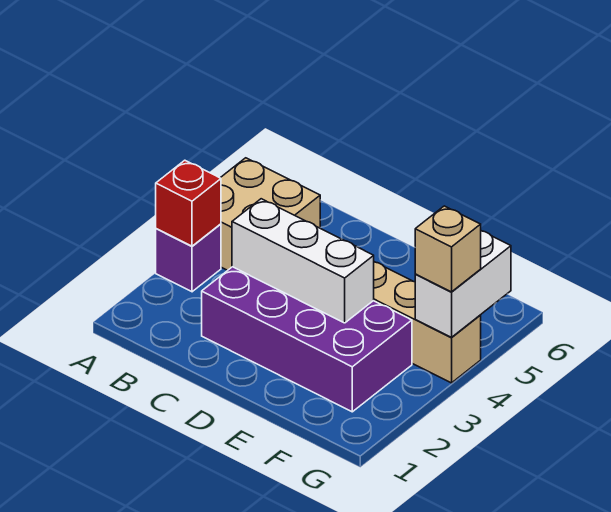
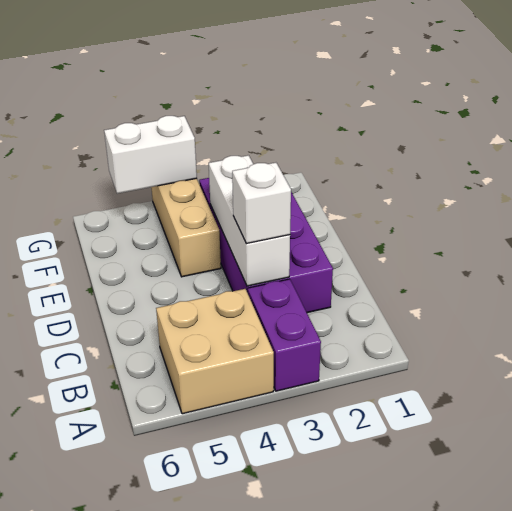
purple brick A3 level 1 -> purple brick A3:B3 level 1
red brick A3 level 2 -> none
none -> white brick C3 level 3
tan brick G4 level 3 -> none

